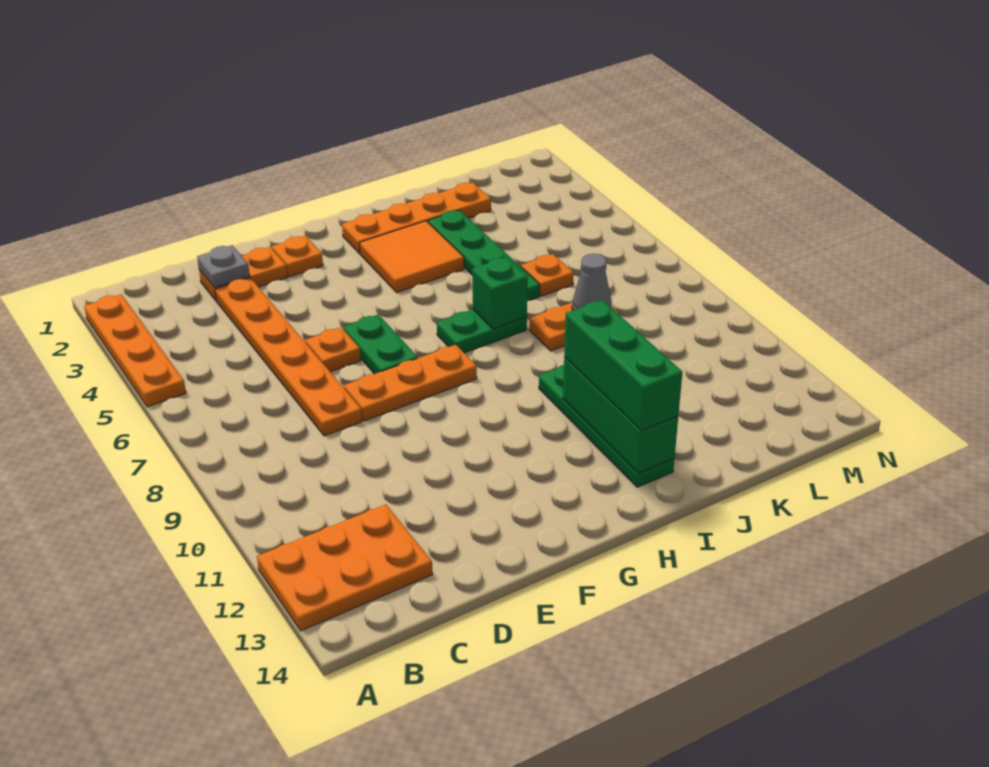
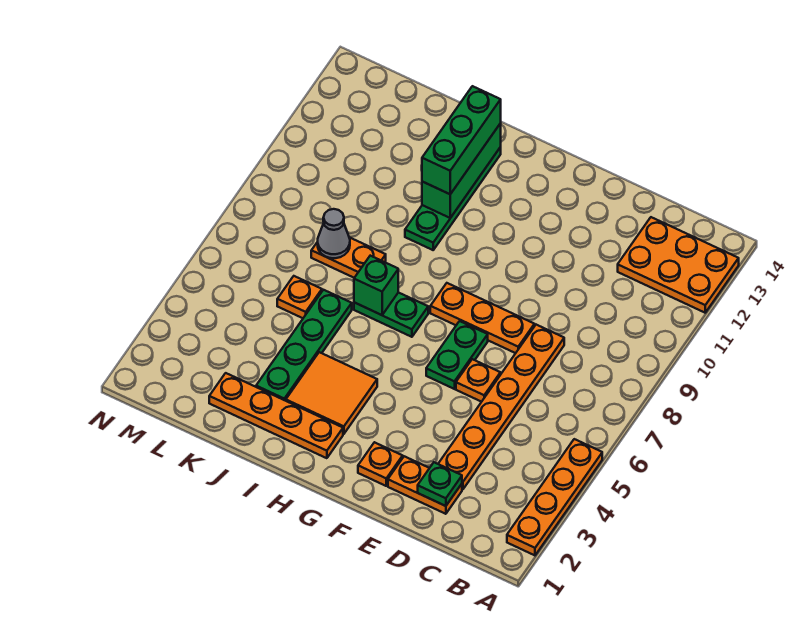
grey plate D2 level 2 -> green plate D2 level 2

